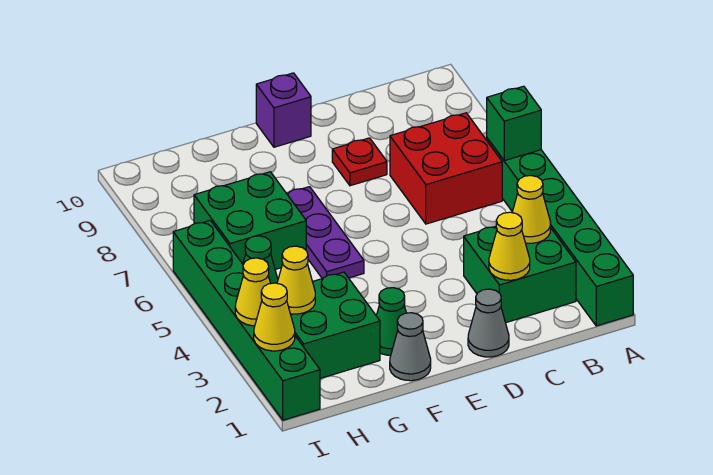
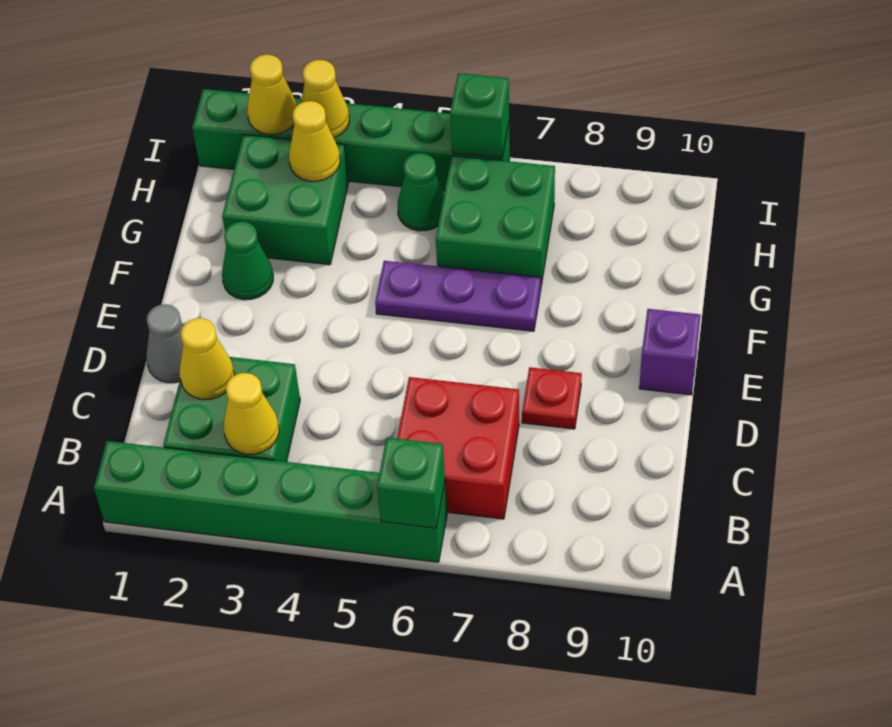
grey cone F1 level 1 -> none
none -> green brick I6 level 2

